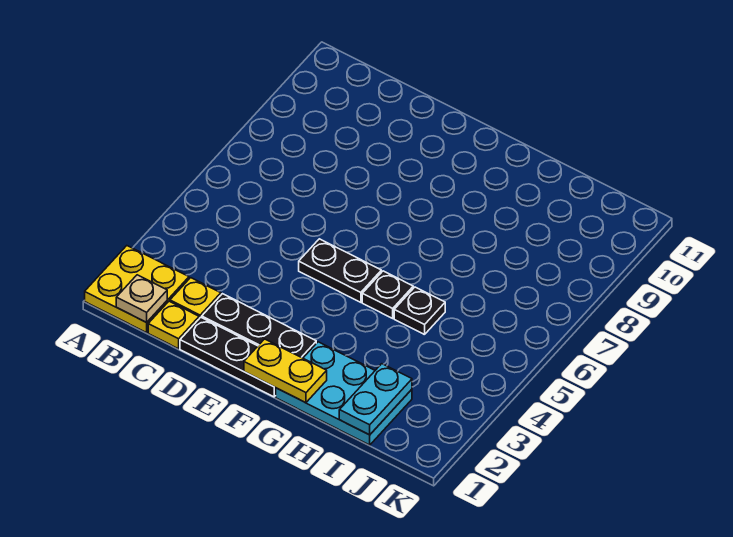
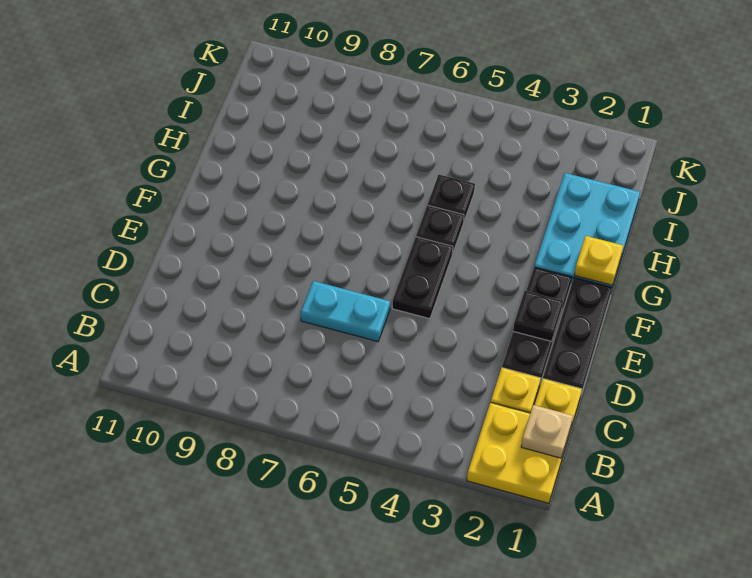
none -> black plate E2 level 2
yellow plate F1:G1 level 2 -> yellow plate G1 level 2
cyan plate I1:I2 level 2 -> cyan plate D6:D7 level 1

